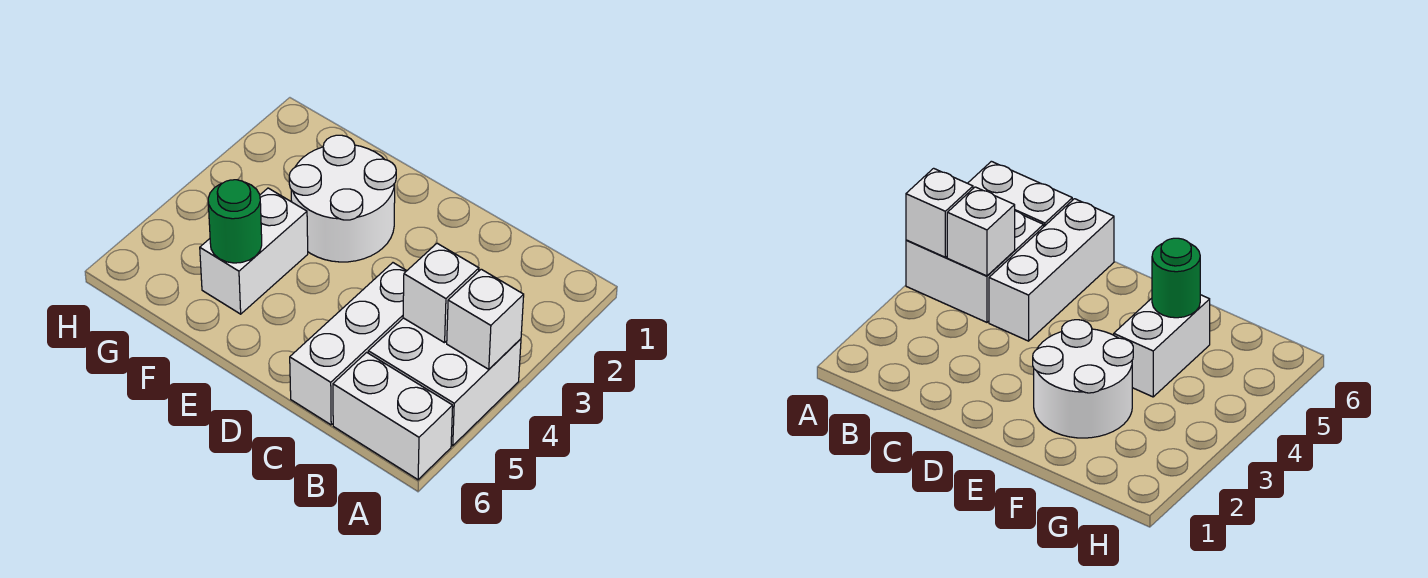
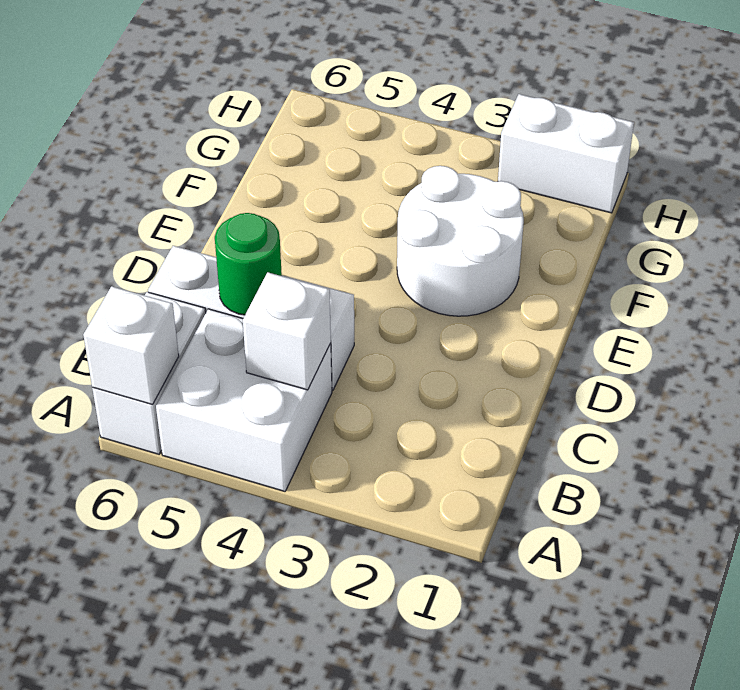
white brick A4 level 2 -> white brick A6 level 2
white brick F4:F5 level 1 -> white brick H1:H2 level 1
green round brick F5 level 2 -> green round brick C5 level 2

